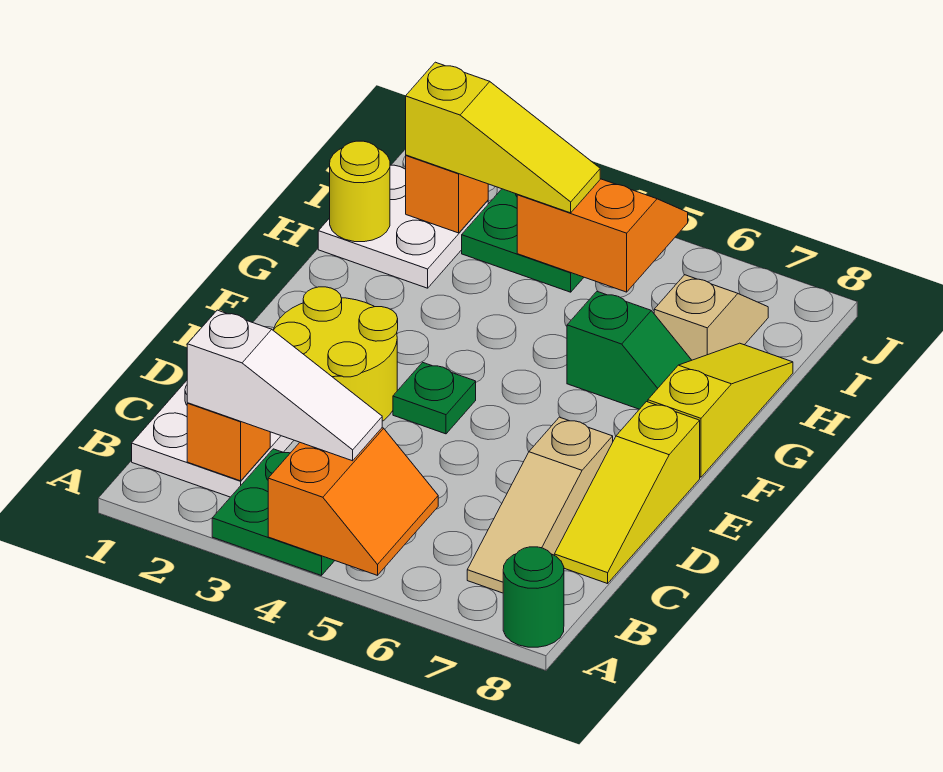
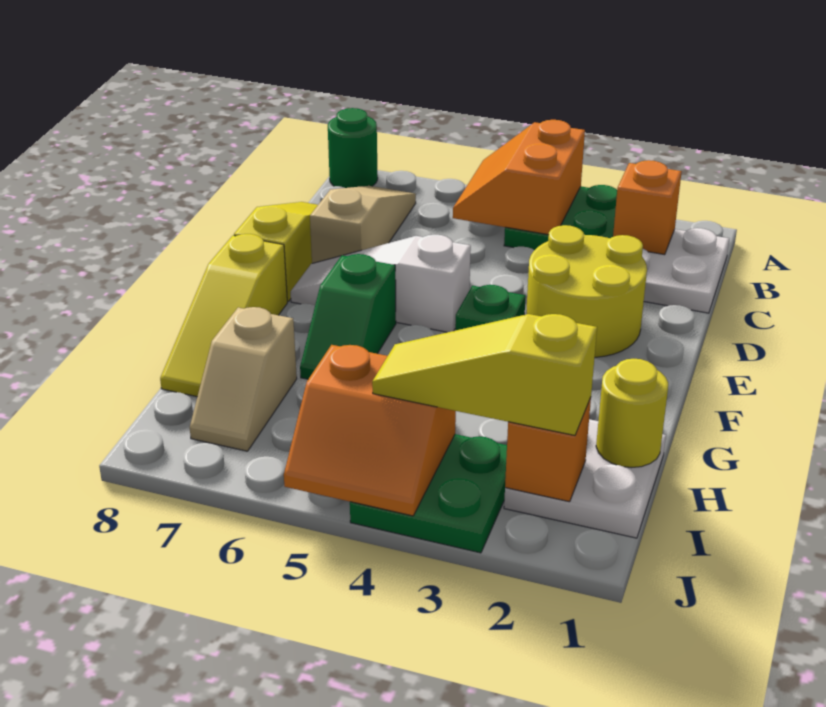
white slope B2:B4 level 3 top 2 -> white slope E5:E7 level 1 top 5
green slope G6:G7 level 1 top 6 -> green slope F6:G6 level 1 top F

